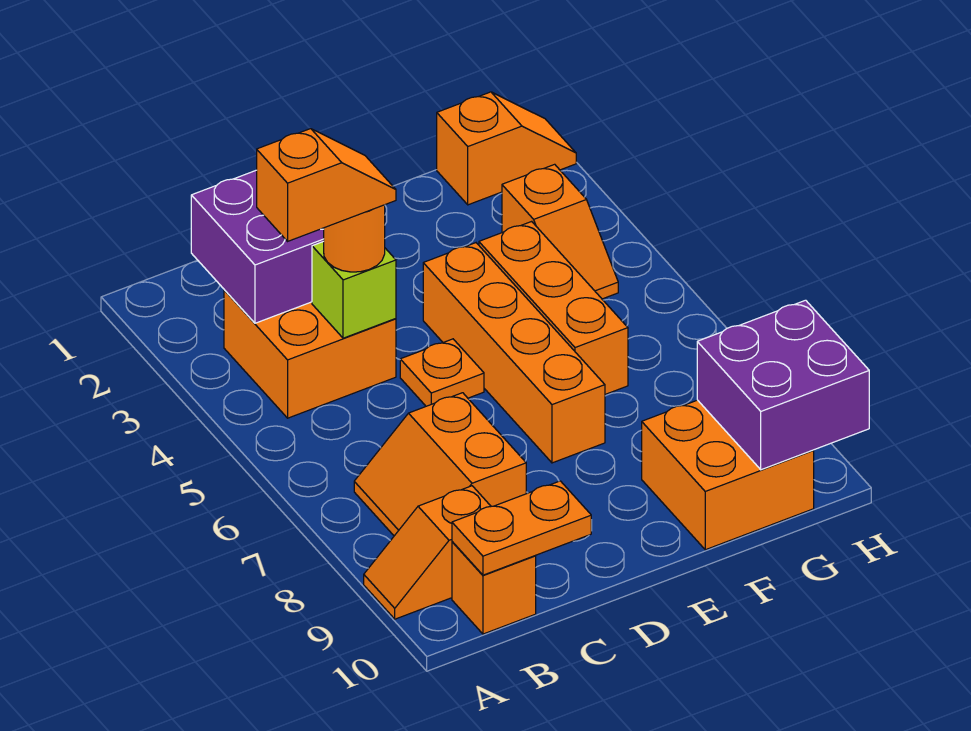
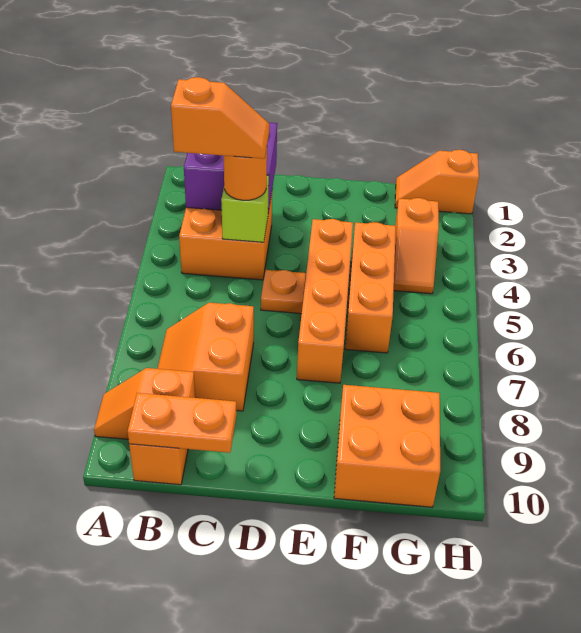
orange slope G1:H1 level 1 top G -> orange slope G1:H1 level 1 top H
purple brick G9:H10 level 2 -> none

